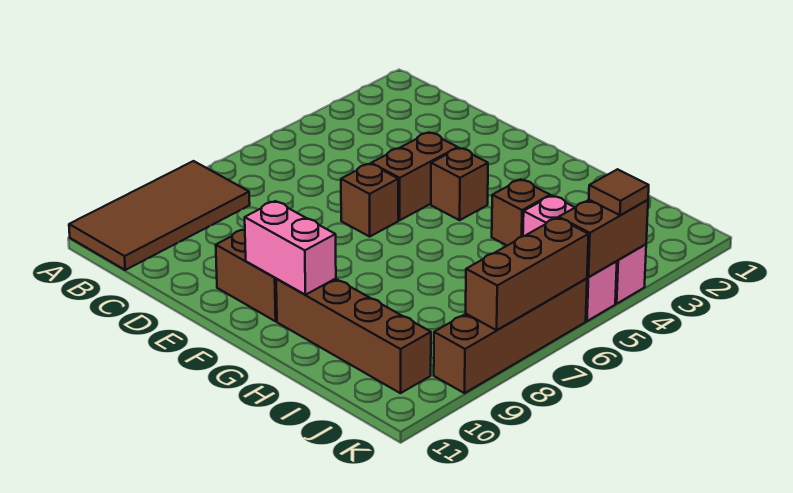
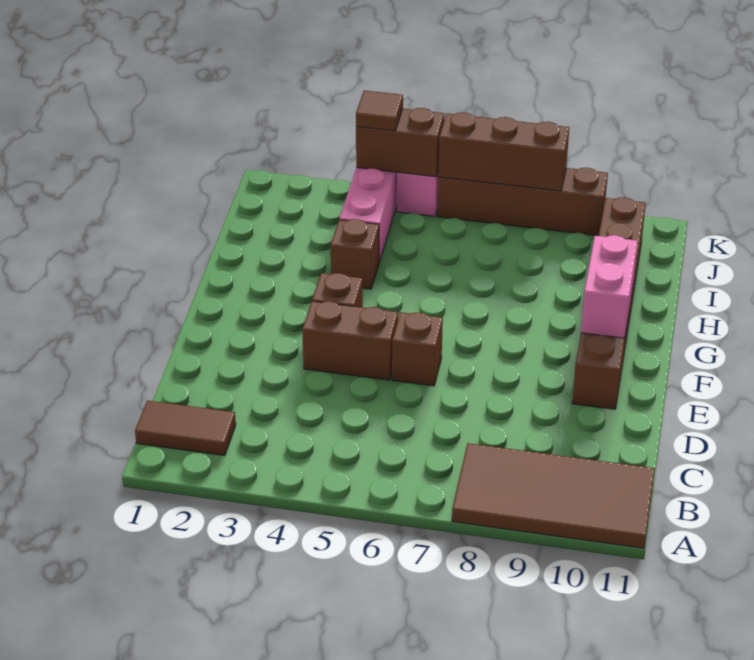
none -> brown tile B1:B2 level 1

